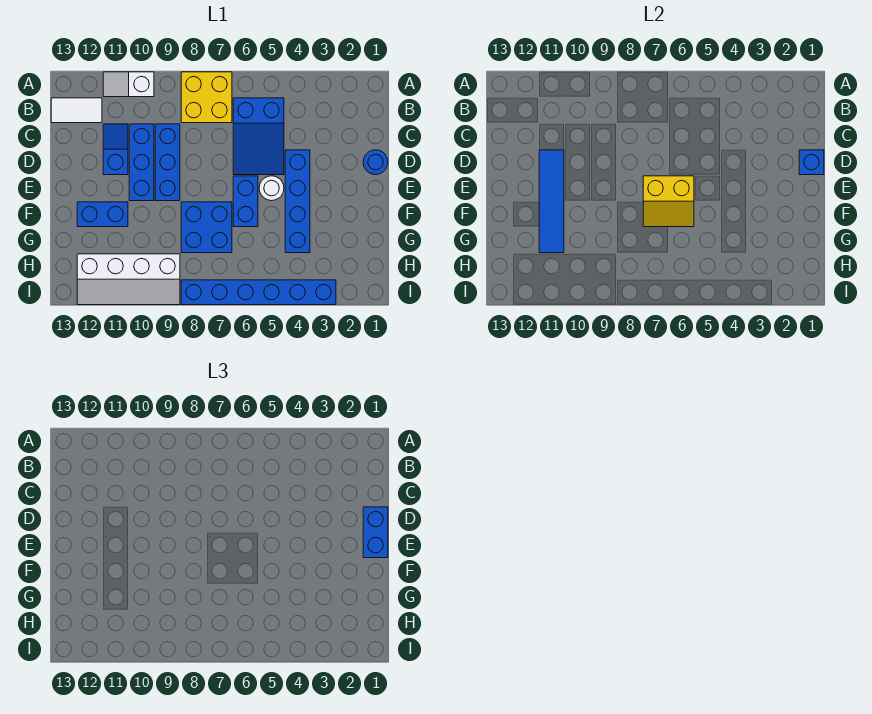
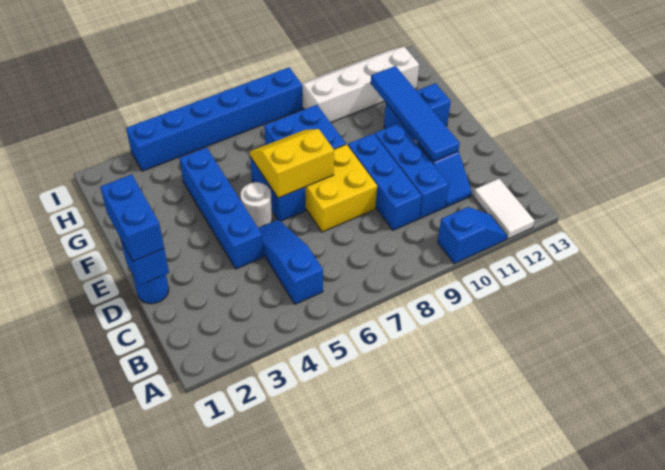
yellow brick A7:B8 level 1 -> yellow brick D7:E8 level 1
white slope A10:A11 level 1 top 10 -> blue slope A10:A11 level 1 top 10
blue slope B5:D6 level 1 top B -> blue slope B5:D5 level 1 top B
white tile B12:B13 level 1 -> white tile A12:B12 level 1

